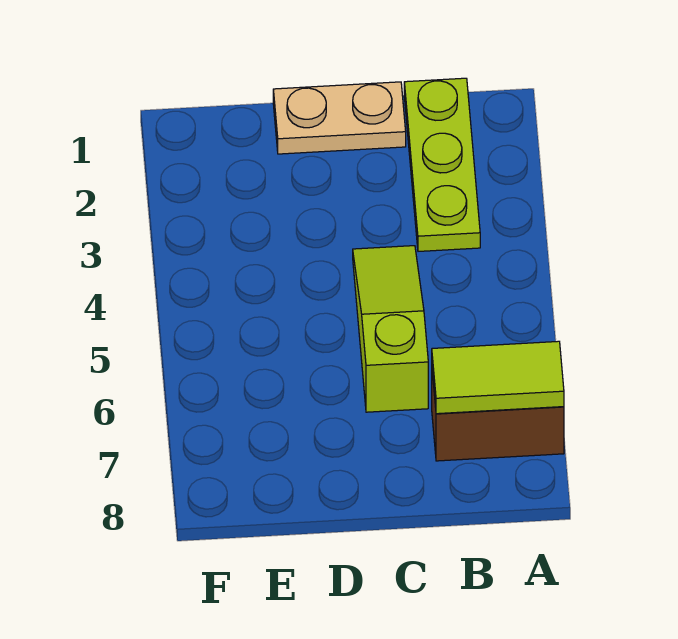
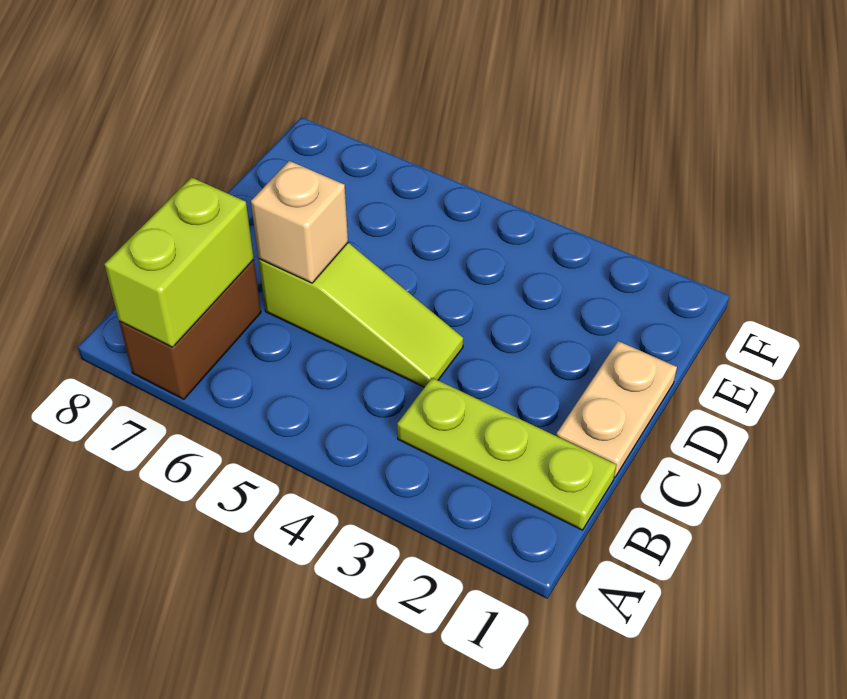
lime tile A7:B7 level 2 -> lime brick A7:B7 level 2
none -> tan brick C6 level 2

